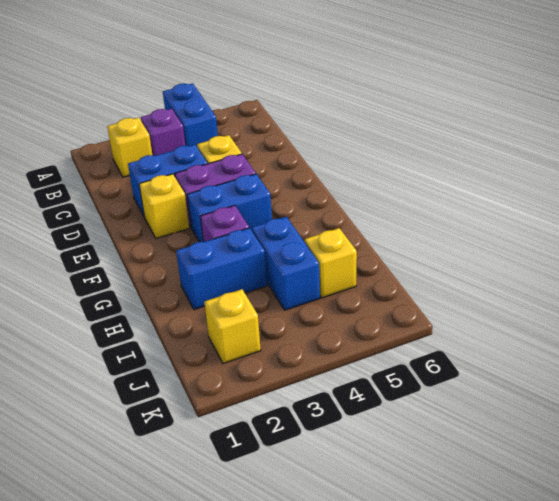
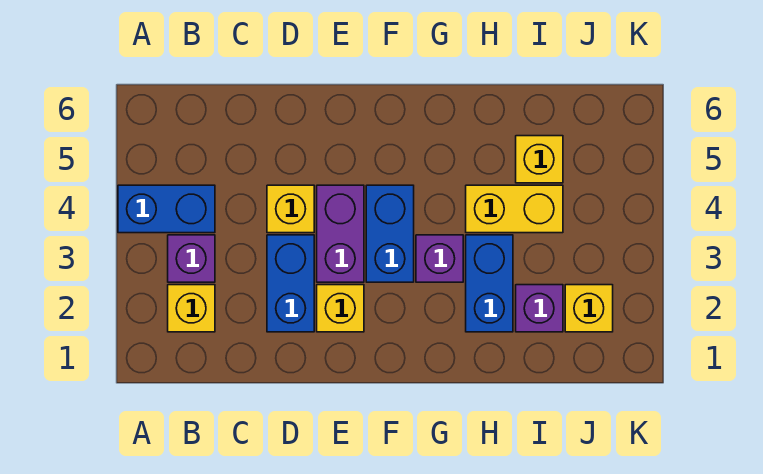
blue brick H4:I4 level 1 -> yellow brick H4:I4 level 1
none -> purple brick I2 level 1

